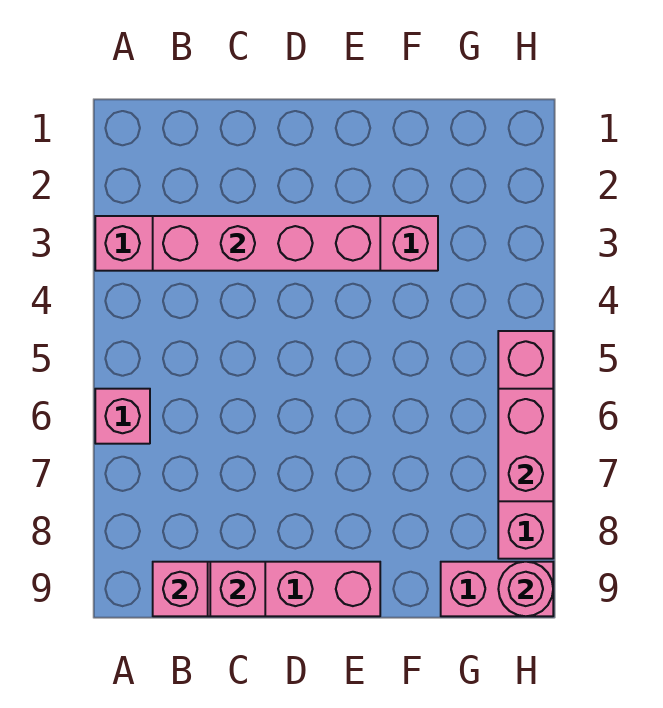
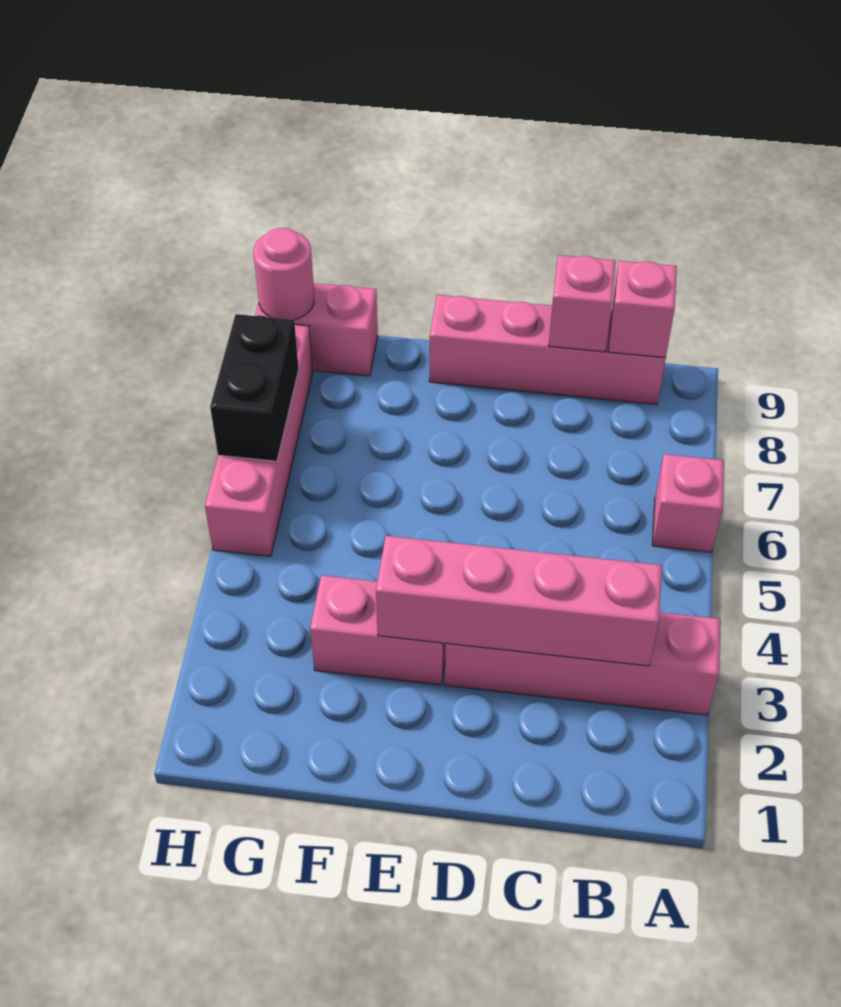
pink brick H6:H7 level 2 -> black brick H6:H7 level 2

